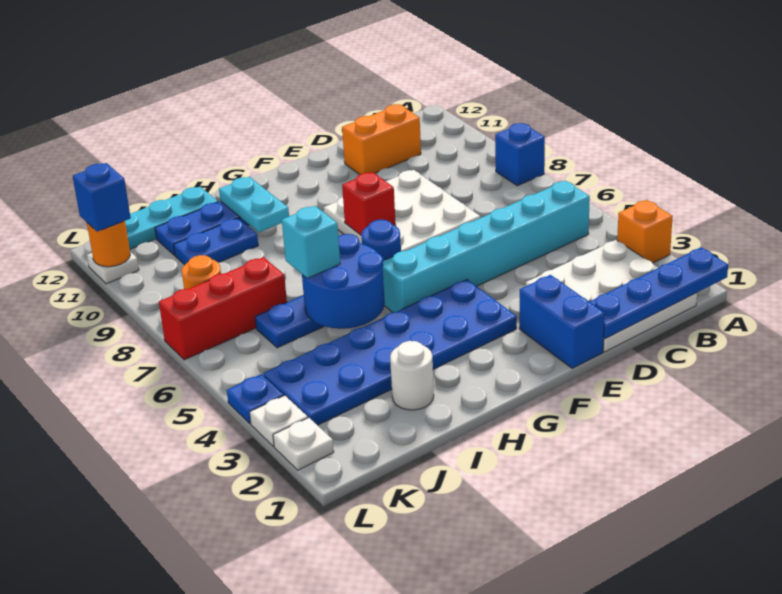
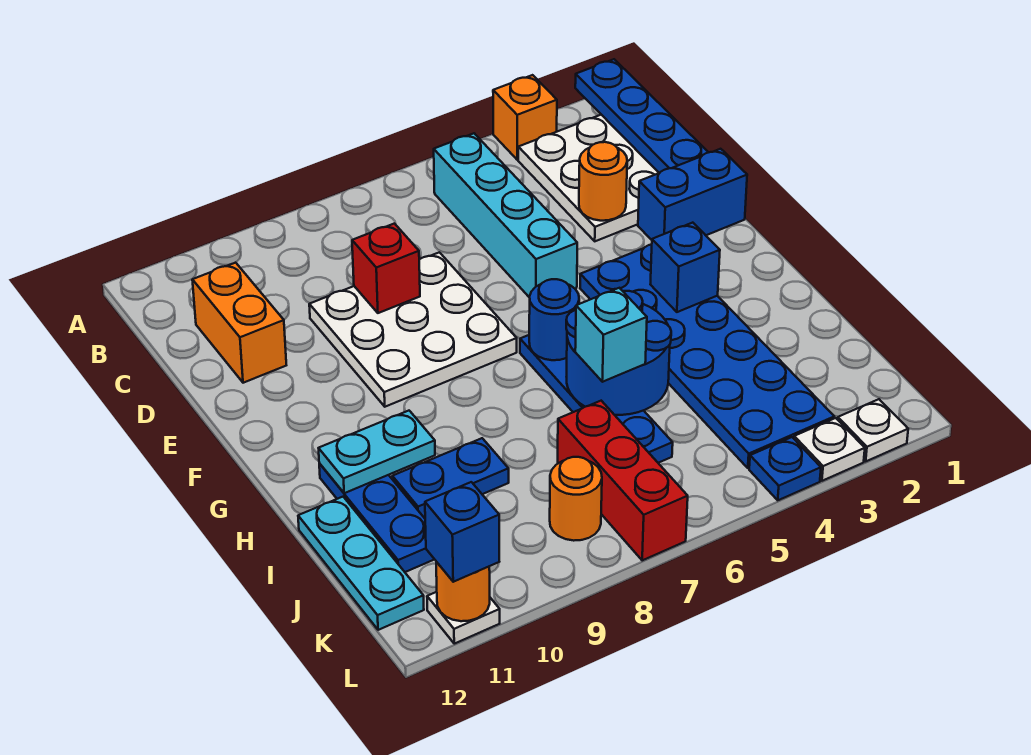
blue brick A8 level 1 -> blue brick G3 level 2
cyan brick B5:G5 level 1 -> cyan brick B5:E5 level 1
none -> orange round brick D3 level 2
red brick F8 level 2 -> red brick D8 level 2
white round brick I2 level 1 -> none
blue plate I10:J10 level 1 -> blue plate I9:I10 level 1

